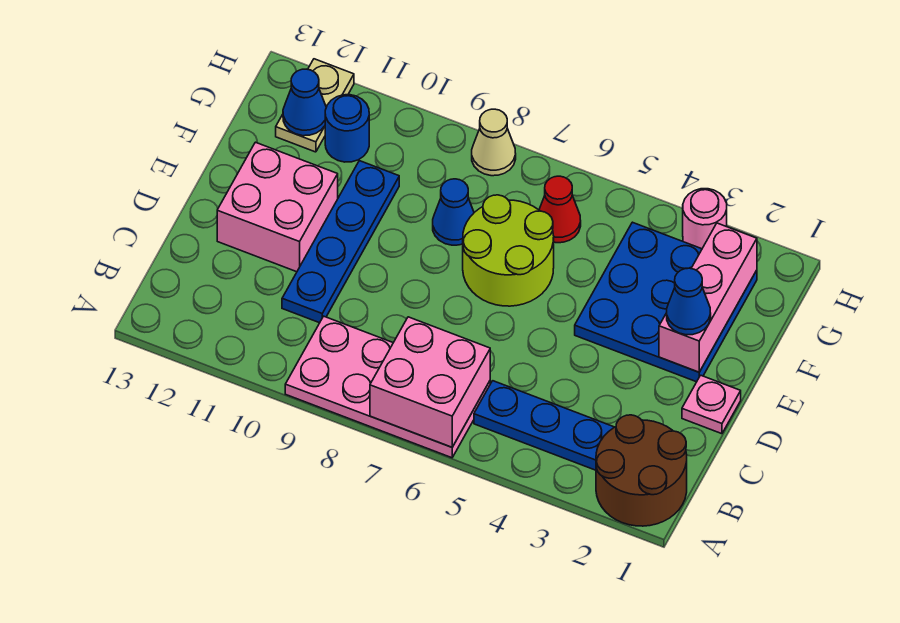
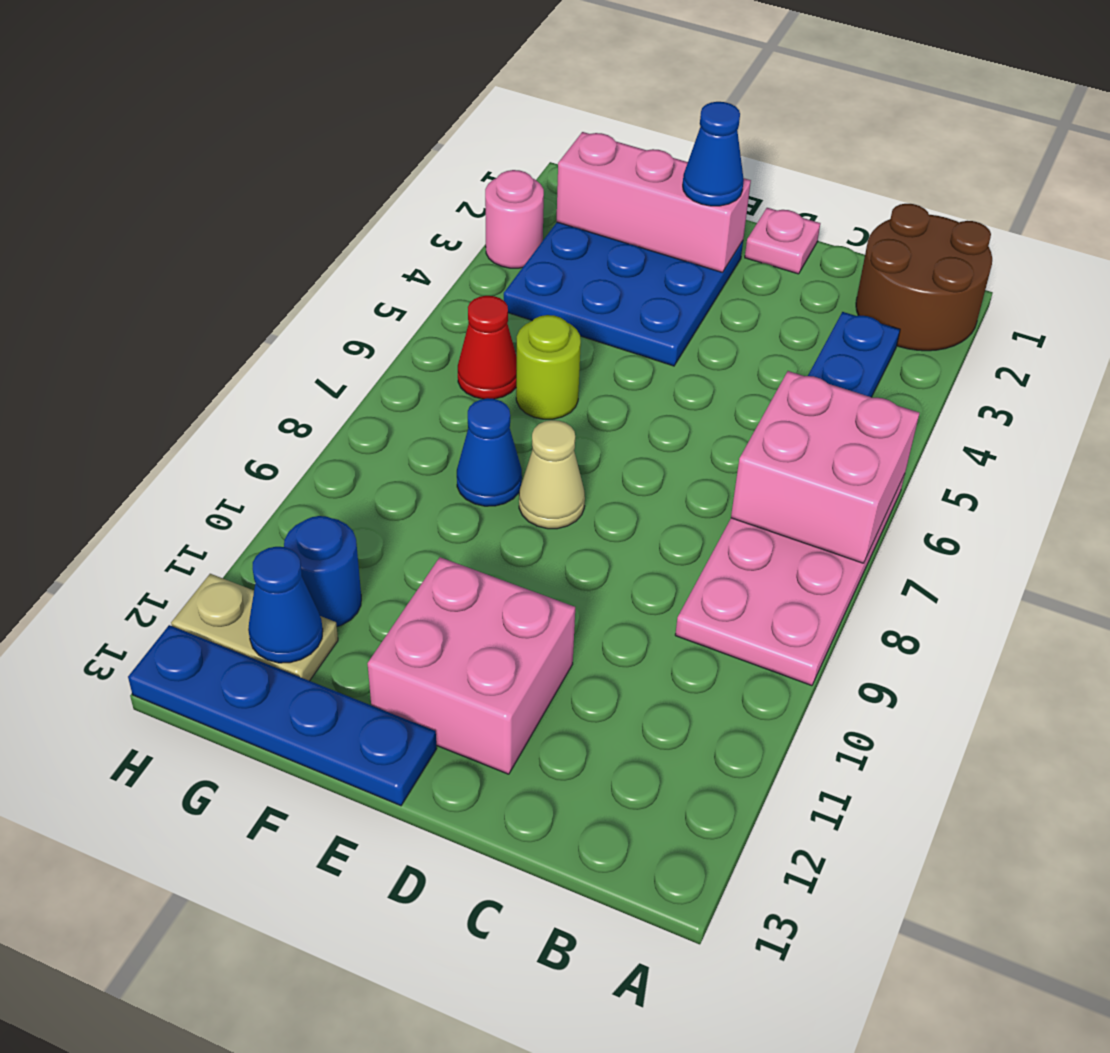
blue plate C10:F10 level 1 -> blue plate E13:H13 level 1
lime round brick E6:F7 level 1 -> lime round brick F6 level 1
tan cone H8 level 1 -> tan cone E8 level 1

